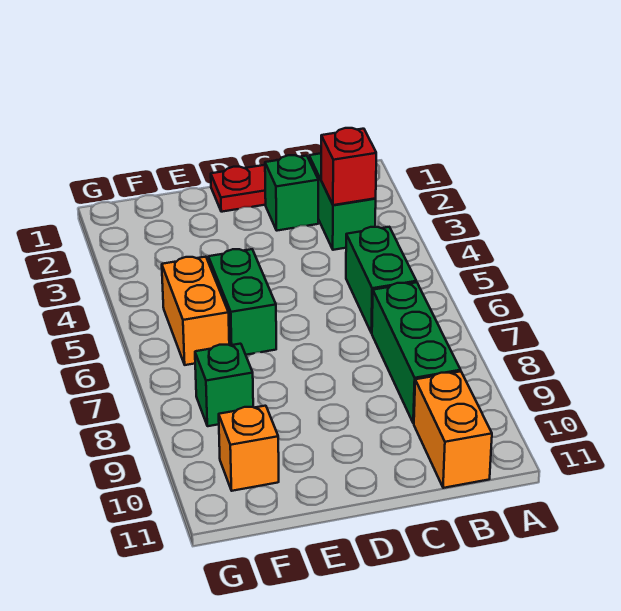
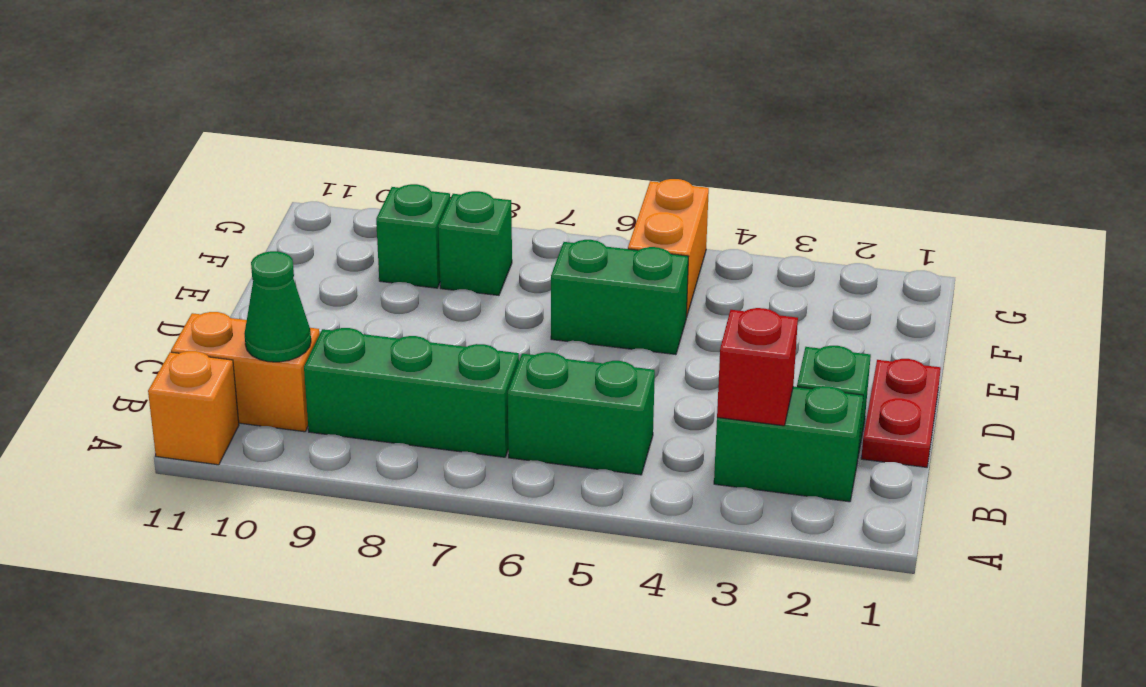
none -> green cone B10 level 2
orange brick F5:F6 level 1 -> orange brick F5:G5 level 1
none -> green brick F9 level 1
orange brick F10 level 1 -> orange brick A11 level 1

